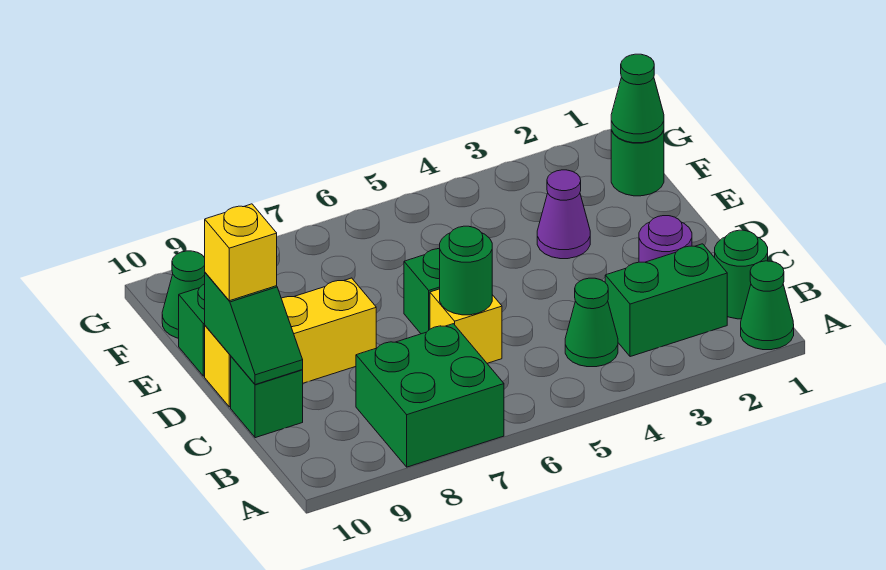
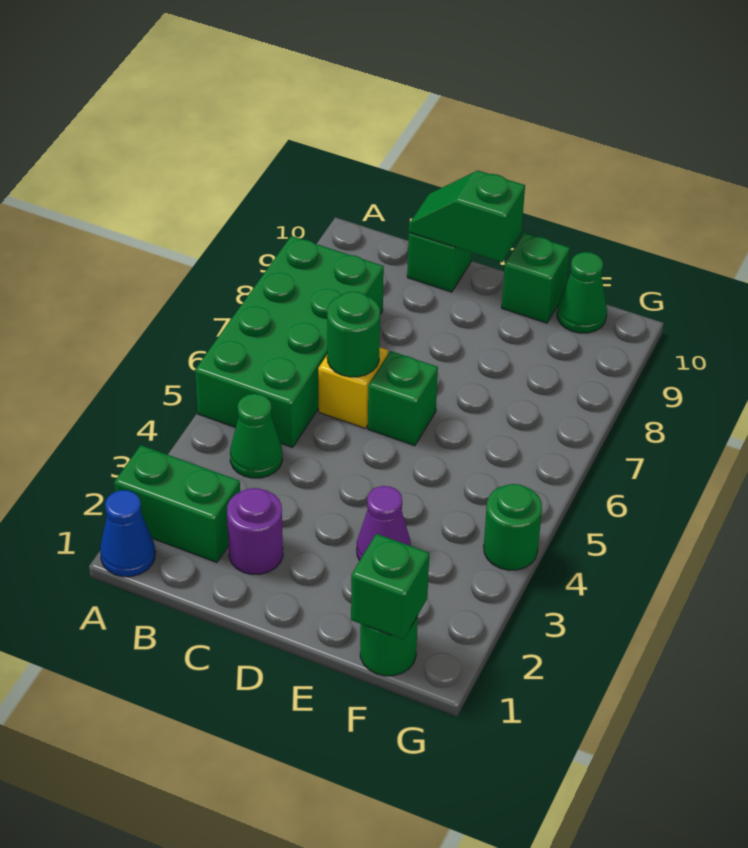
green cone A1 level 1 -> blue cone A1 level 1
green brick A7:B8 level 1 -> green brick A5:B8 level 1
green round brick B1 level 1 -> green round brick G4 level 1
green brick B2:B3 level 1 -> green brick A2:B2 level 1
yellow brick D8:D10 level 1 -> none
yellow brick D10 level 3 -> none
green cone F1 level 2 -> green brick F1 level 2

